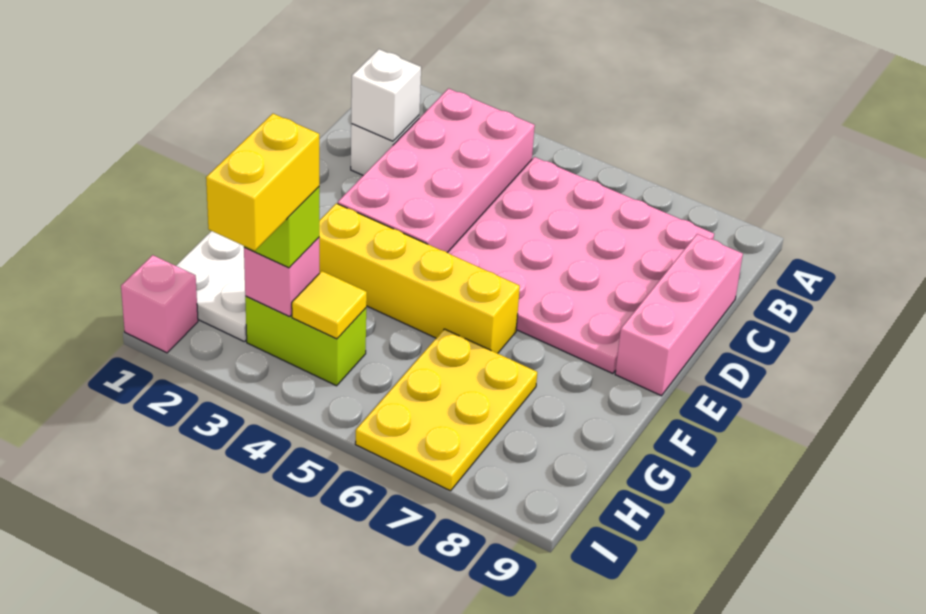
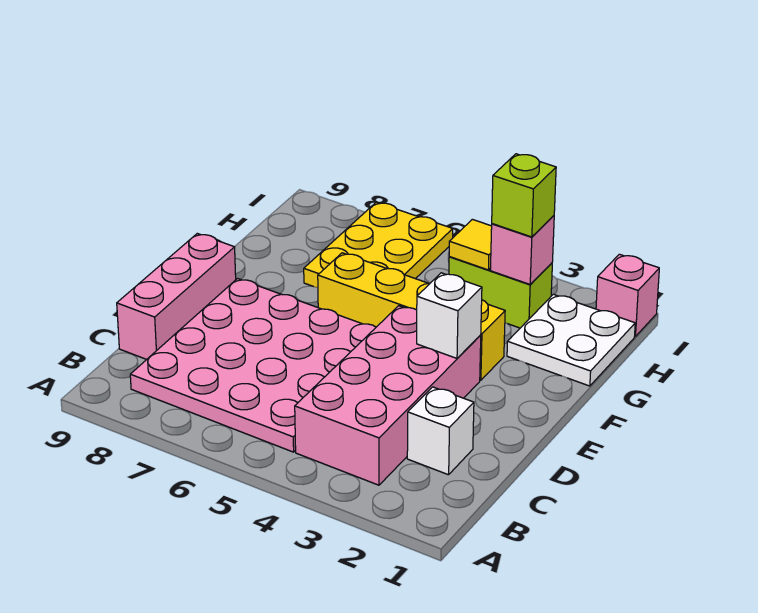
white brick C2 level 2 -> white brick E3 level 2
yellow brick H3:I3 level 4 -> none

